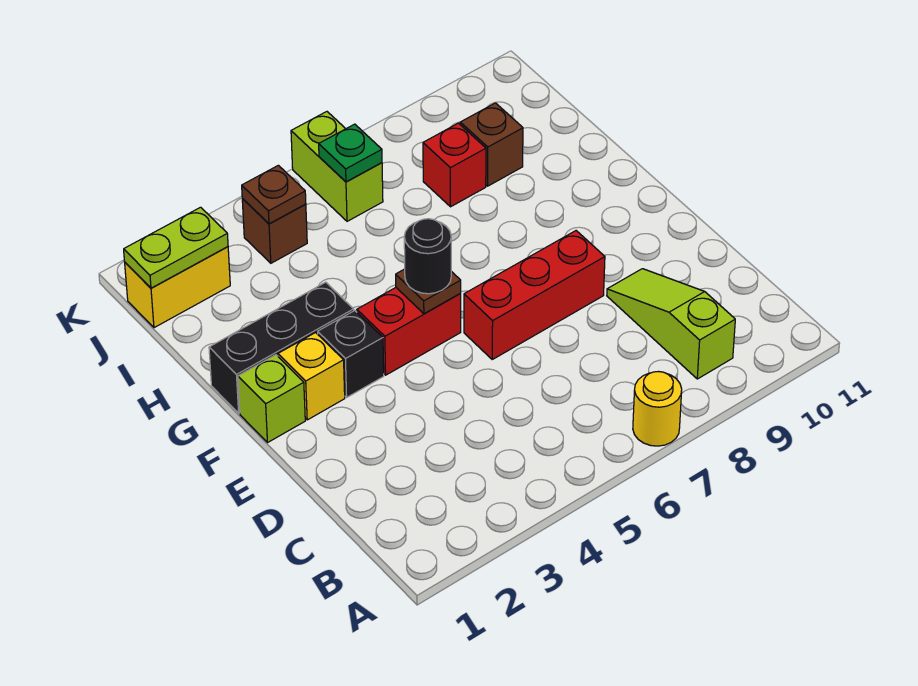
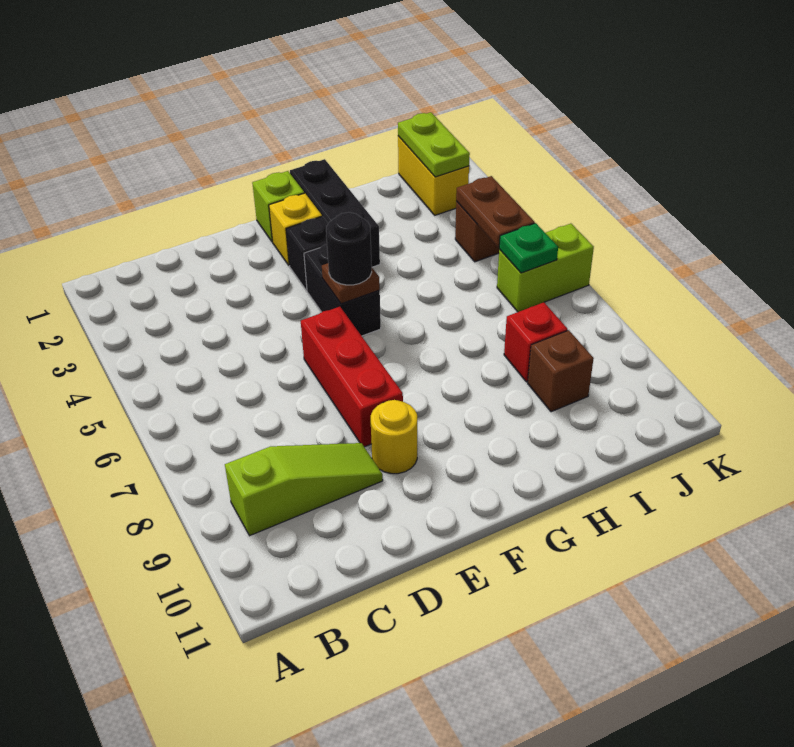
yellow round brick A7 level 1 -> yellow round brick E9 level 1
red brick F4:F5 level 1 -> black brick F4:F5 level 1
brown plate J4 level 2 -> brown plate J4:J5 level 2

